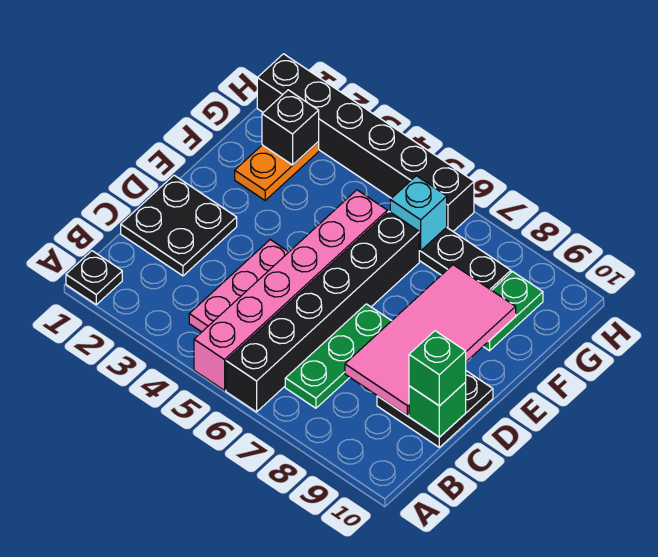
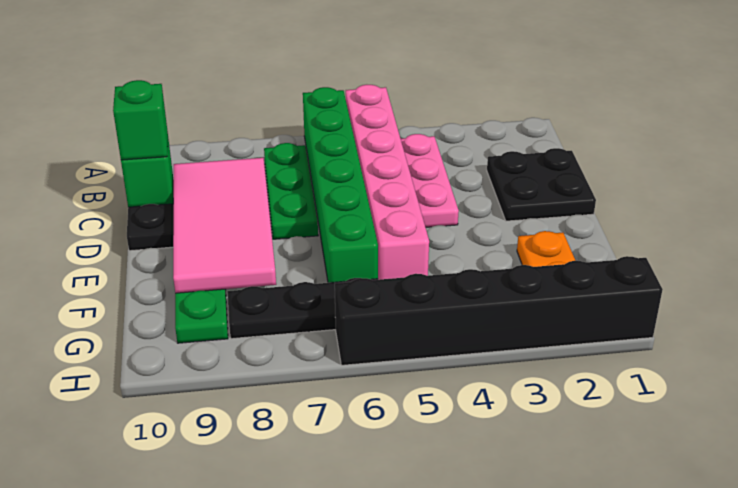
black plate A1 level 1 -> none
black brick A6:F6 level 1 -> green brick A6:F6 level 1
black brick G2 level 2 -> none
cyan brick G6 level 2 -> none

